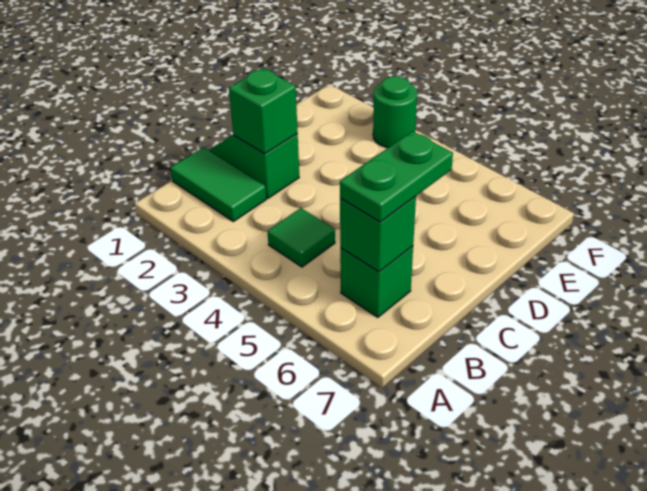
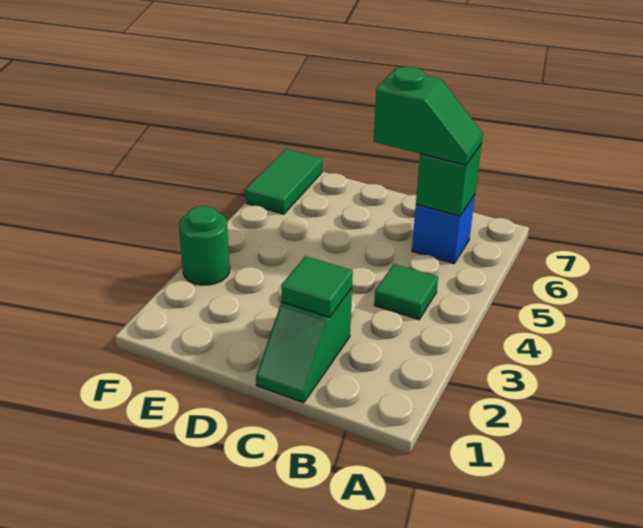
green tile B1:B2 level 1 -> green tile F6:F7 level 1
green brick B6 level 1 -> blue brick B6 level 1
green plate B6:C6 level 3 -> green slope B6:C6 level 3 top C
green brick C2 level 2 -> green tile C2 level 2

